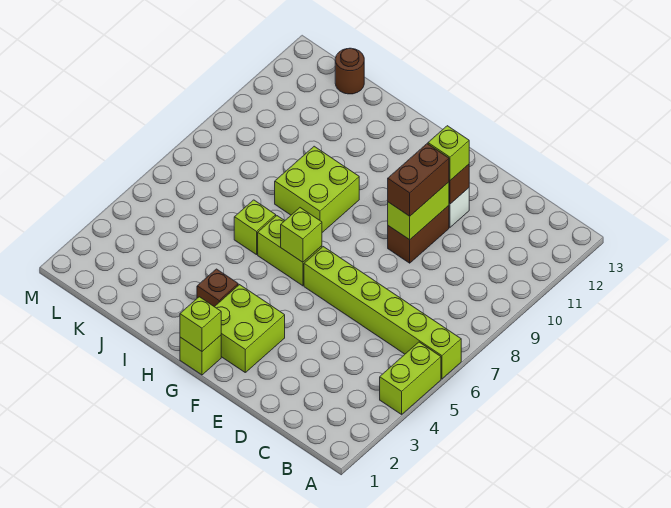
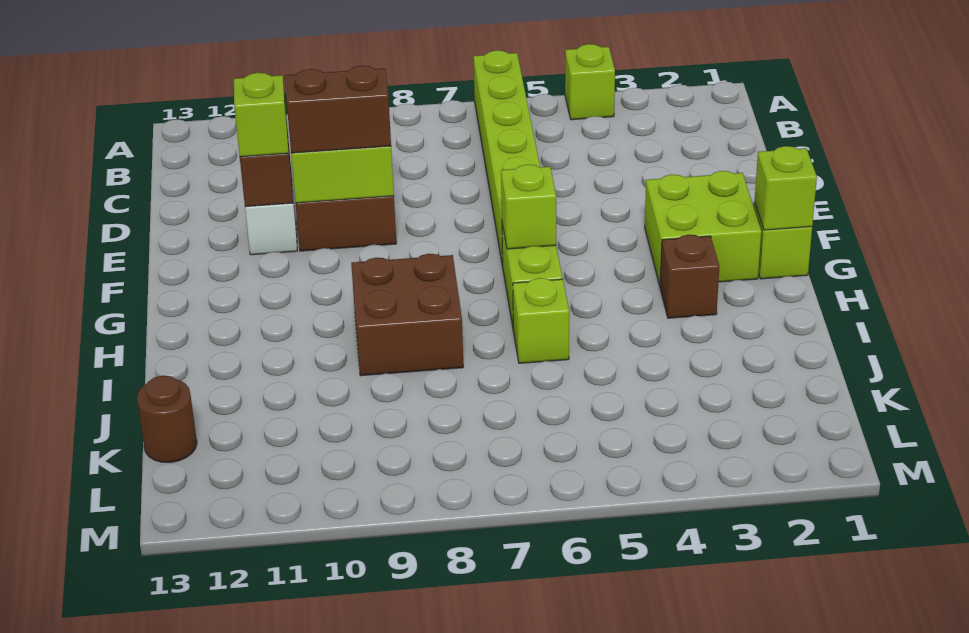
lime brick A4:A5 level 1 -> lime brick A4 level 1
lime brick H8:I9 level 1 -> brown brick H8:I9 level 1

